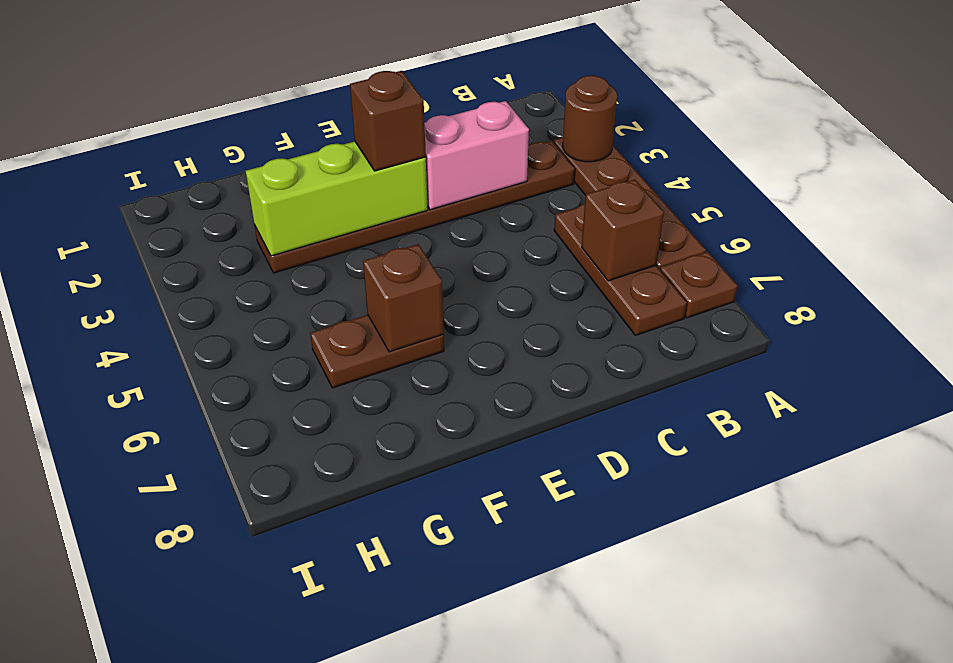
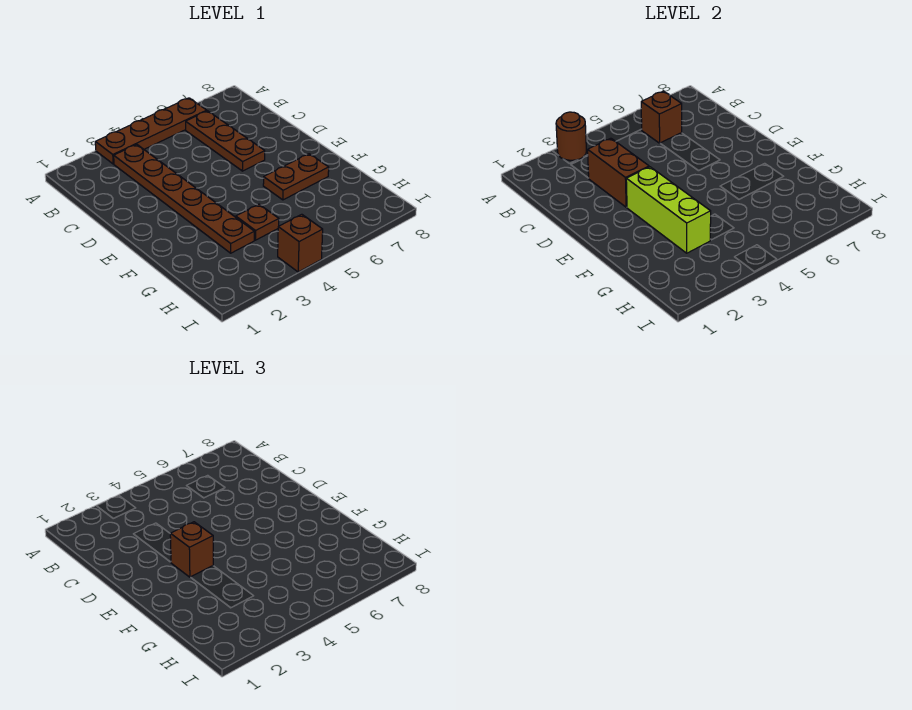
brown plate A7 level 1 -> brown plate G4 level 1
brown plate B5:B7 level 1 -> brown plate B6:D6 level 1
pink brick C3:D3 level 2 -> brown brick C3:D3 level 2
brown plate F6:G6 level 1 -> brown plate F6:F7 level 1
brown brick F6 level 2 -> brown brick I4 level 1

